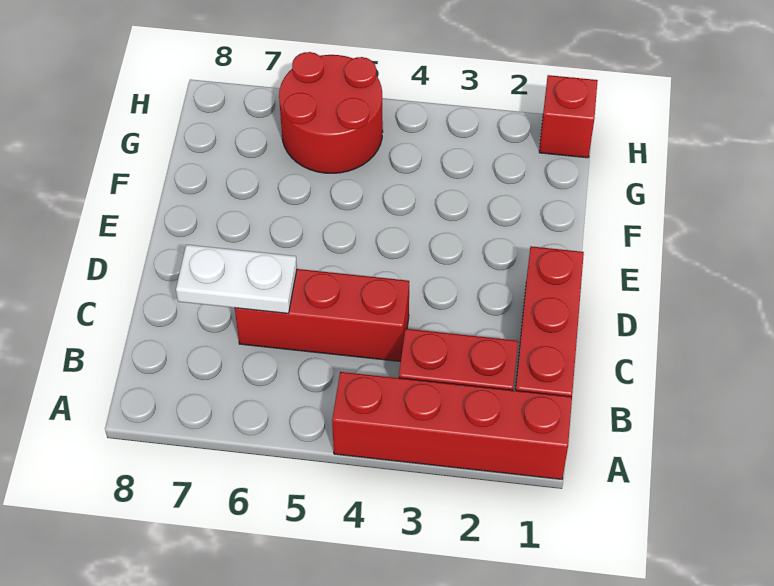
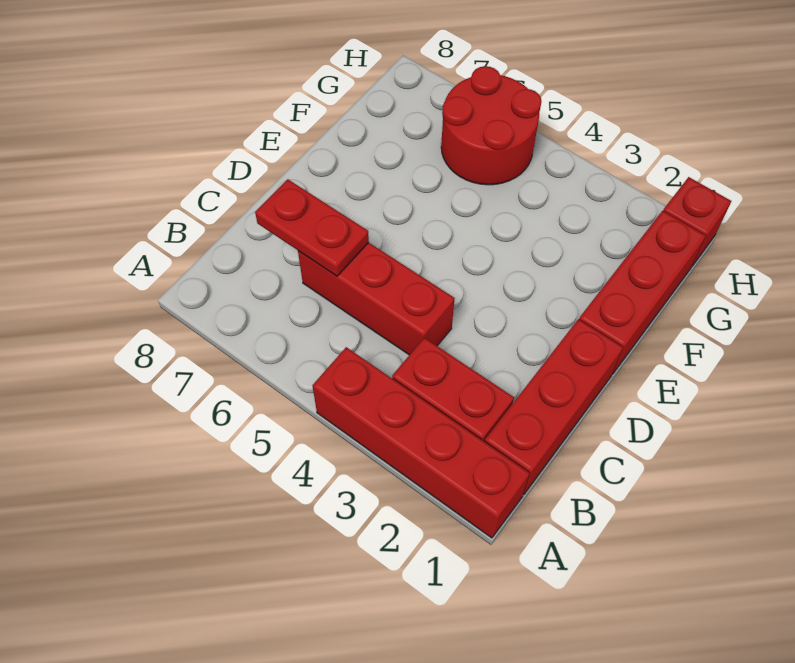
white plate C6:C7 level 2 -> red plate C6:C7 level 2
none -> red brick E1:G1 level 1

